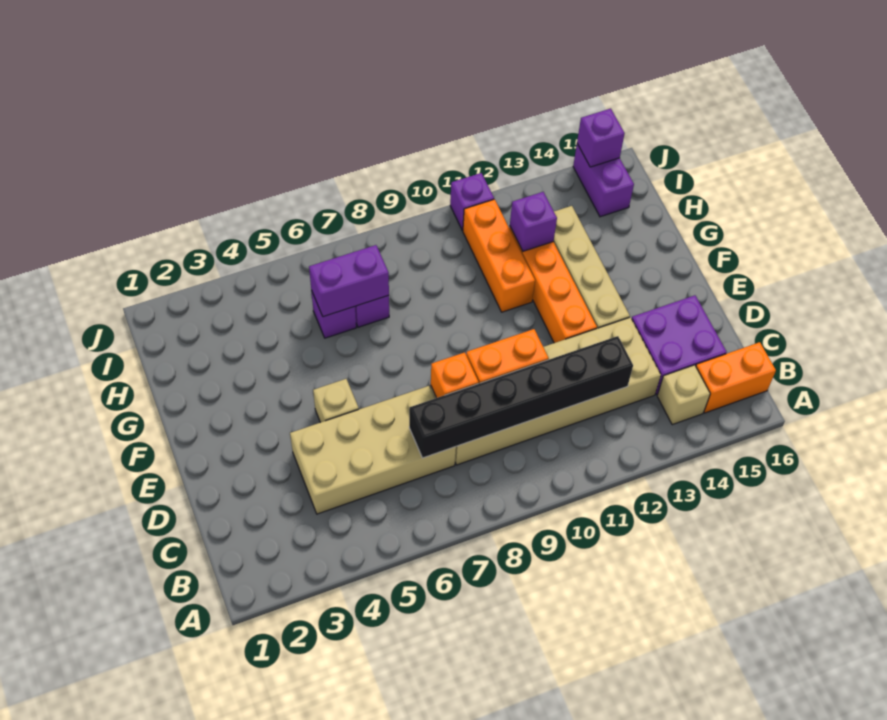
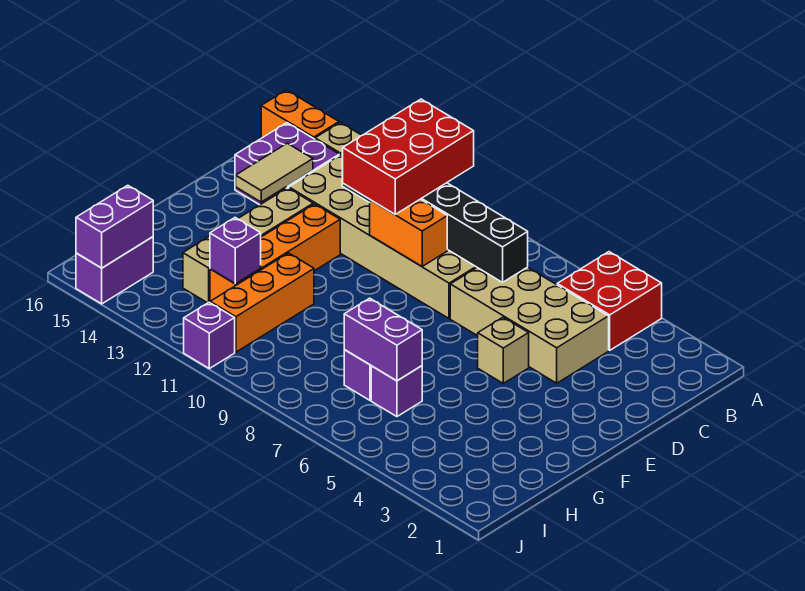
none -> red brick A4:B5 level 1
none -> red brick B10:D11 level 3
orange brick D8 level 2 -> none
none -> tan tile D14:E14 level 2
purple brick J15 level 2 -> purple brick I15:J15 level 2

